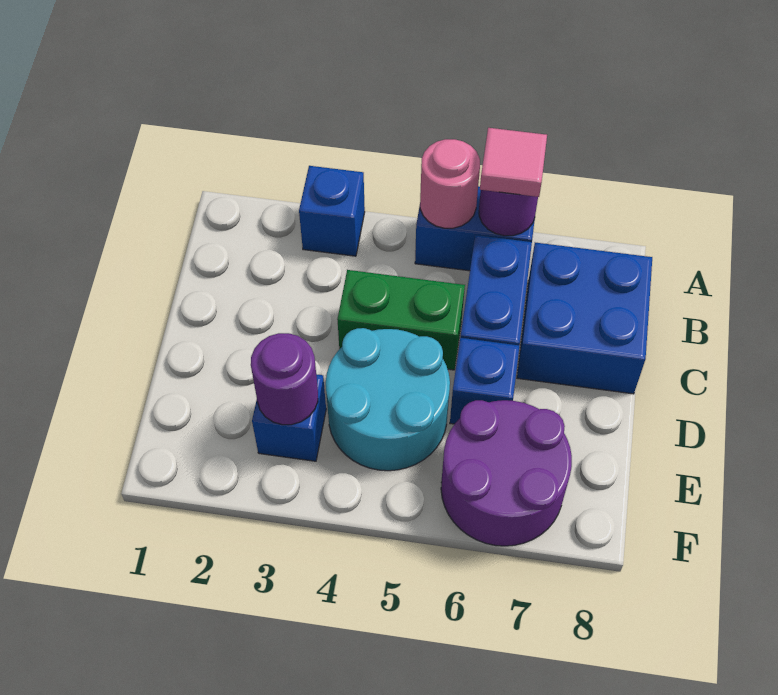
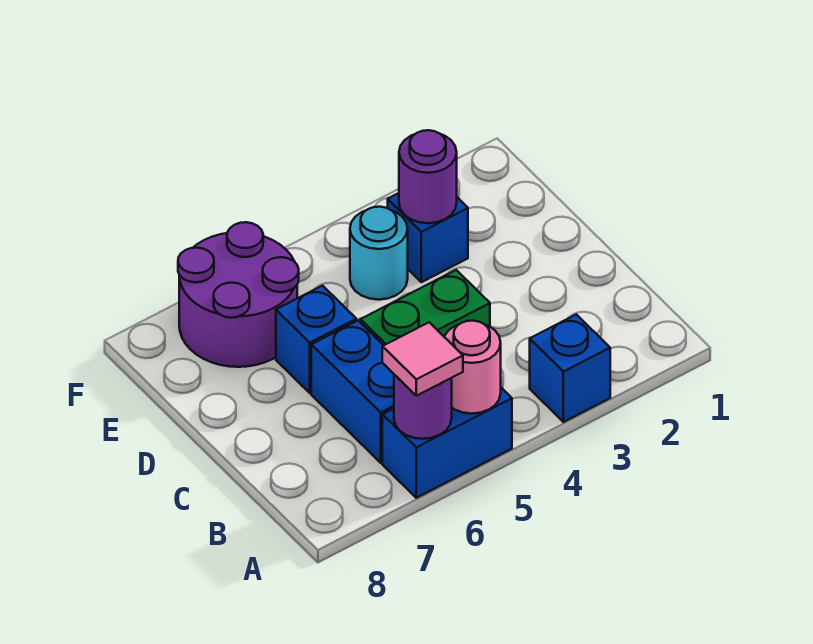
blue brick B7:C8 level 1 -> none
cyan round brick D4:E5 level 1 -> cyan round brick E4 level 1

